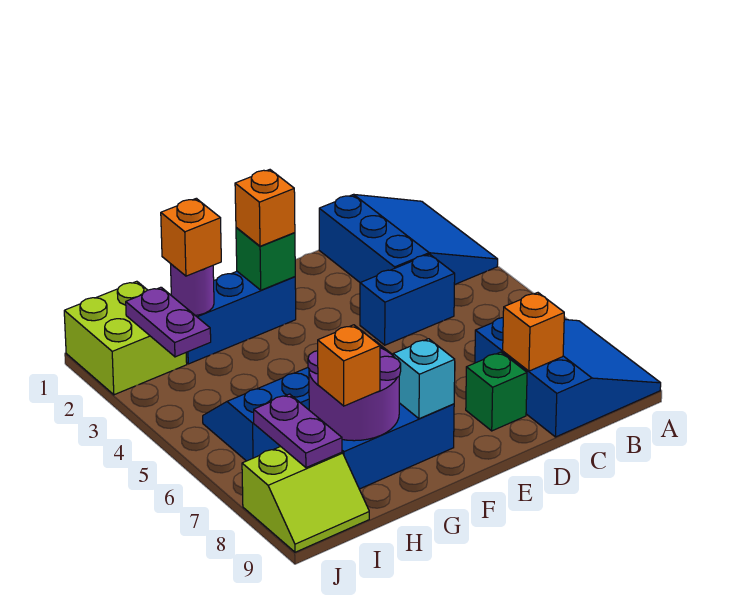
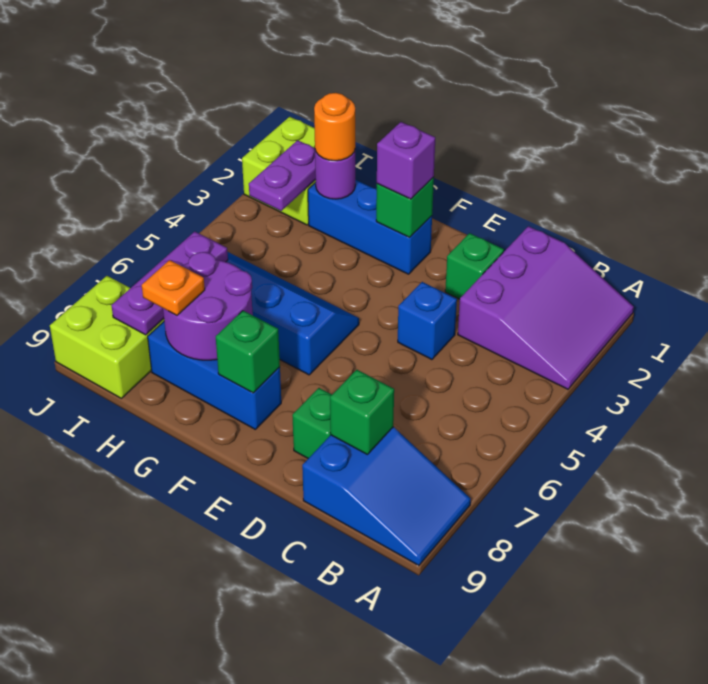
blue slope A1:C3 level 1 top C -> purple slope A1:C3 level 1 top C
blue slope A7:C9 level 1 top C -> blue slope A8:C9 level 1 top C
blue brick C4:D4 level 1 -> blue brick D4 level 1
orange brick C8 level 2 -> green brick C8 level 2
none -> green brick D2 level 1
orange brick F2 level 3 -> purple brick F2 level 3
cyan brick F8 level 2 -> green brick F8 level 2
orange brick H2 level 3 -> orange round brick H2 level 3
orange brick H8 level 3 -> orange plate H8 level 3
purple plate I7:I8 level 2 -> purple plate I6:I8 level 2
lime slope I8:J9 level 1 top 8 -> lime brick I8:J9 level 1

